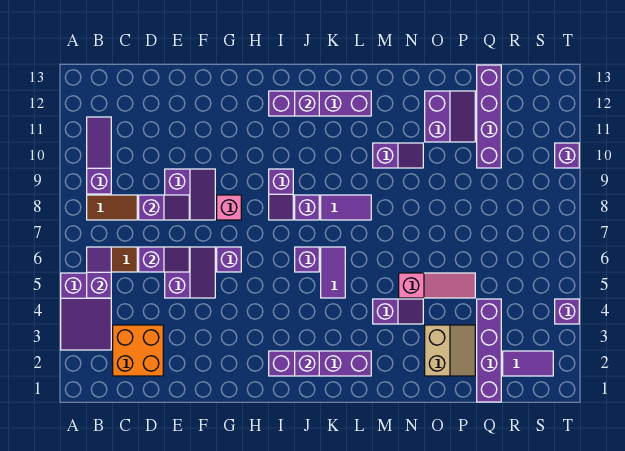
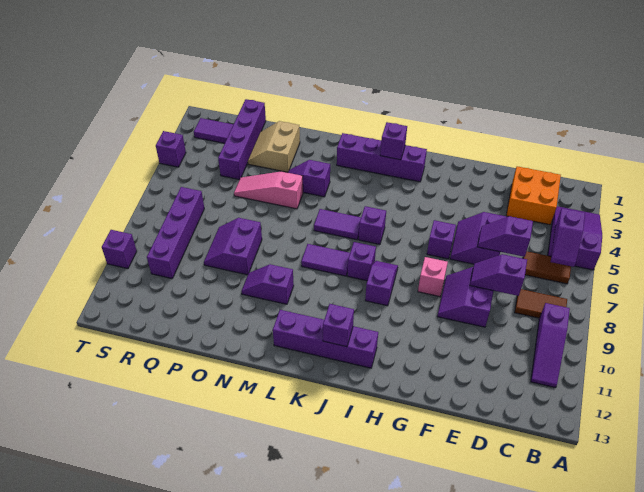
purple tile K5:K6 level 1 -> purple tile K6:L6 level 1
purple slope O11:P12 level 1 top O -> purple slope O8:P9 level 1 top O
purple brick Q10:Q13 level 1 -> purple brick R7:R10 level 1

